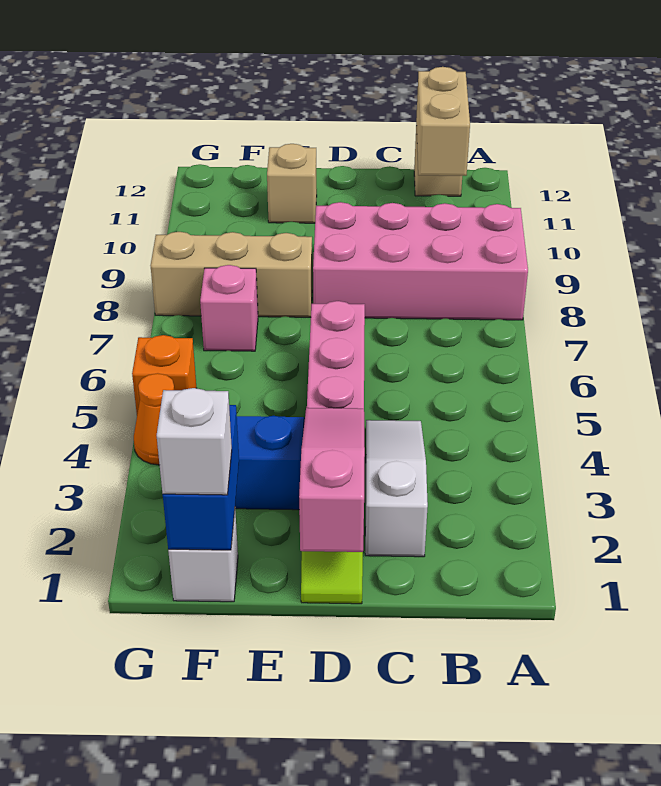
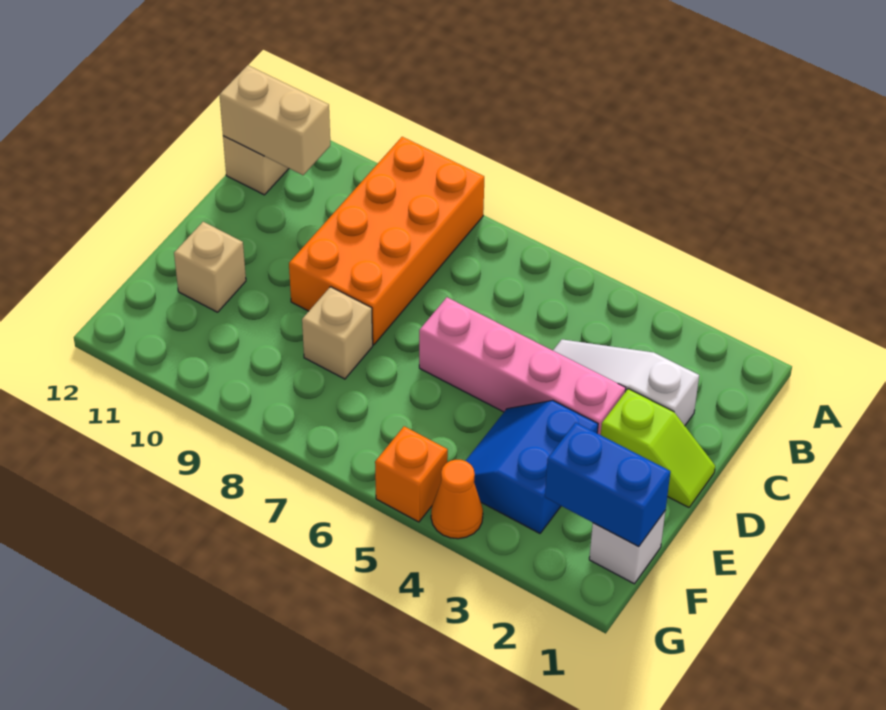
pink brick A8:D9 level 1 -> orange brick A8:D9 level 1
pink slope D1:D3 level 2 top 1 -> none
tan brick E8:G8 level 1 -> tan brick E8 level 1
white brick F1 level 3 -> none
pink brick F7 level 1 -> none

